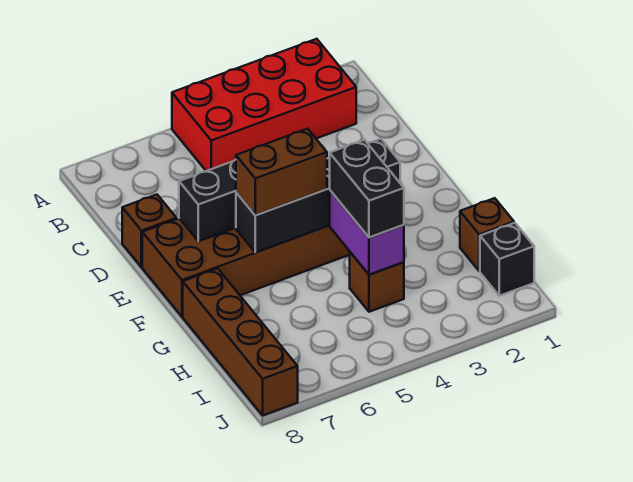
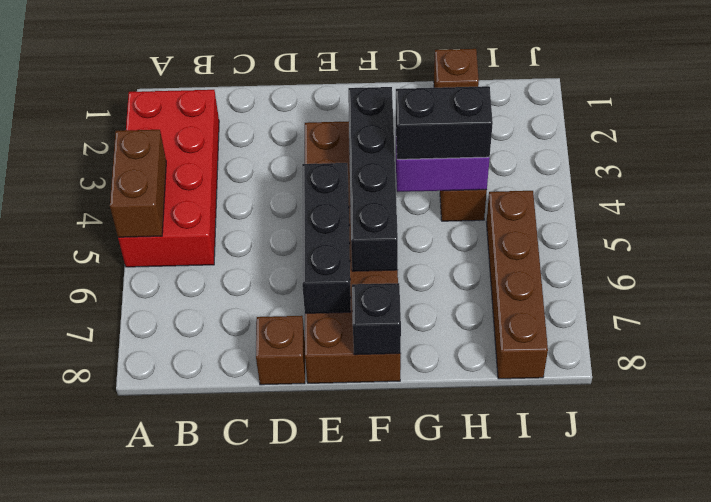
brown brick F5:F6 level 3 -> brown brick A4:A5 level 2
brown brick G8:J8 level 1 -> brown brick I5:I8 level 1
black brick I1 level 1 -> black brick F8 level 2

